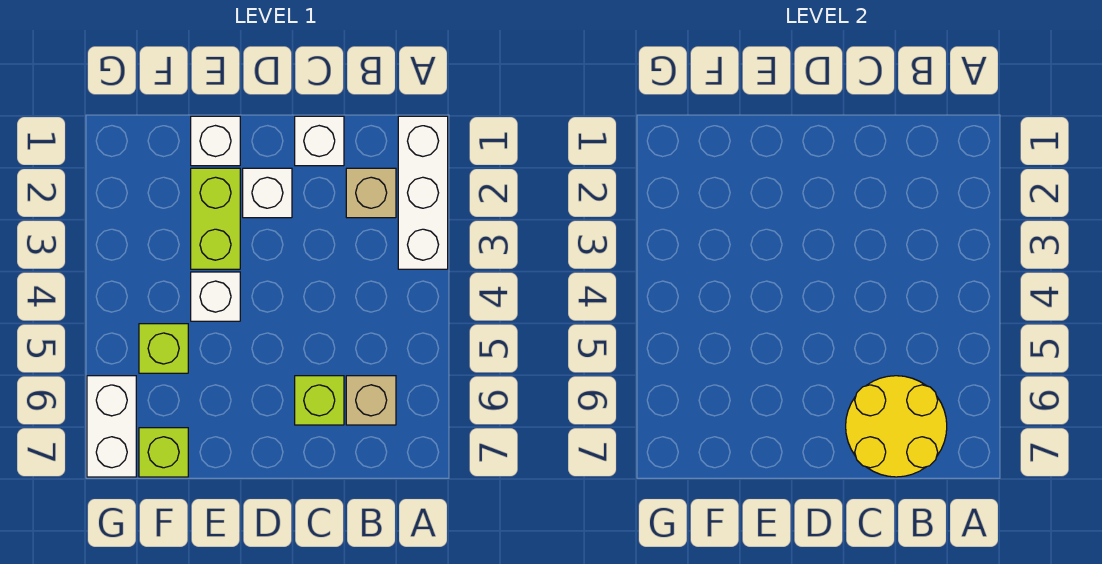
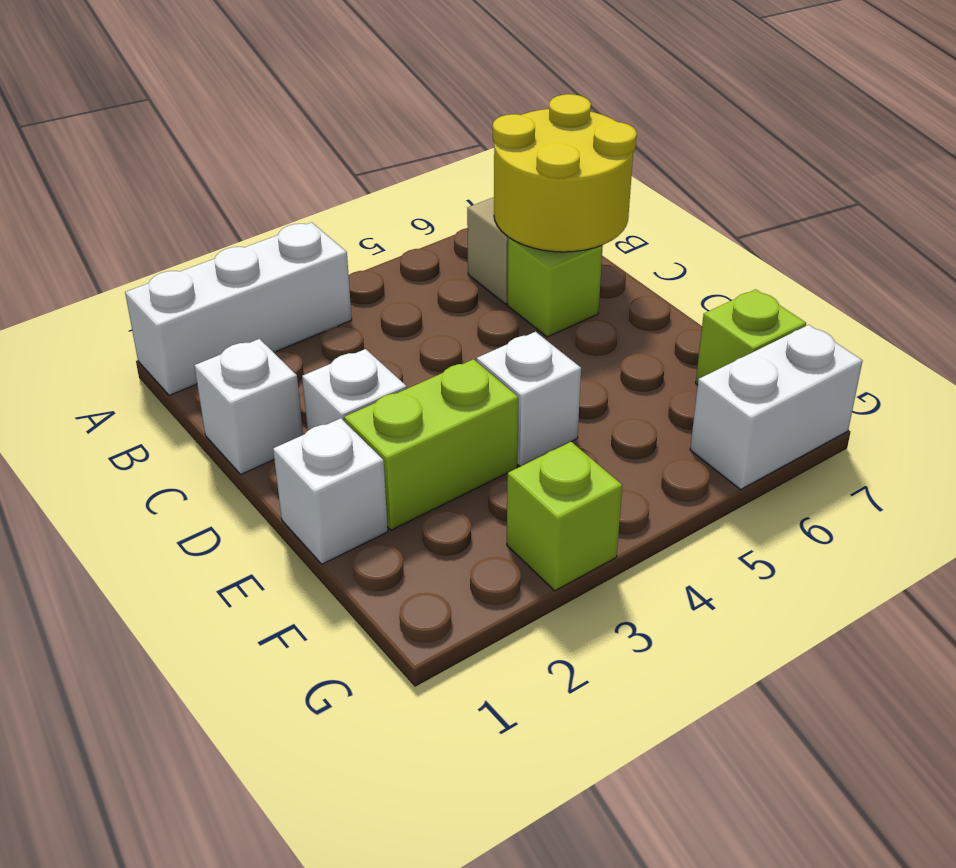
tan brick B2 level 1 -> none
lime brick F5 level 1 -> lime brick G3 level 1

